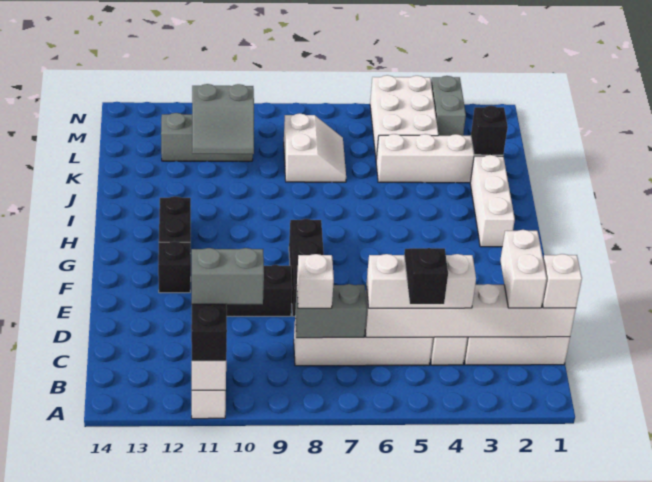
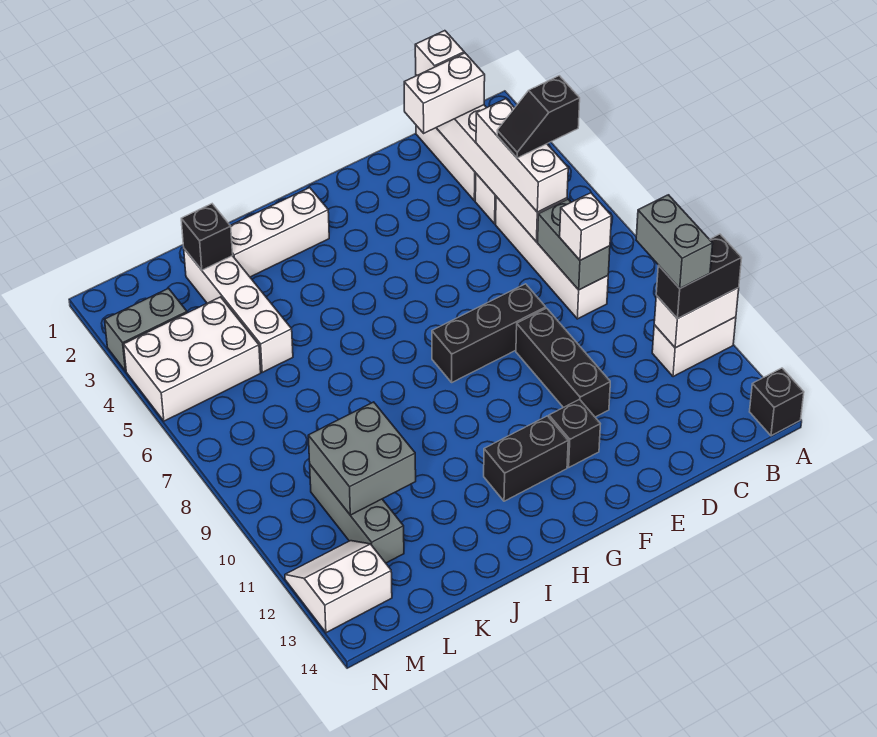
none -> black brick A14 level 1
white slope K7:L8 level 1 top 8 -> white slope M12:N13 level 1 top 13
grey slope K10:L11 level 2 top L -> grey brick K10:L11 level 2

